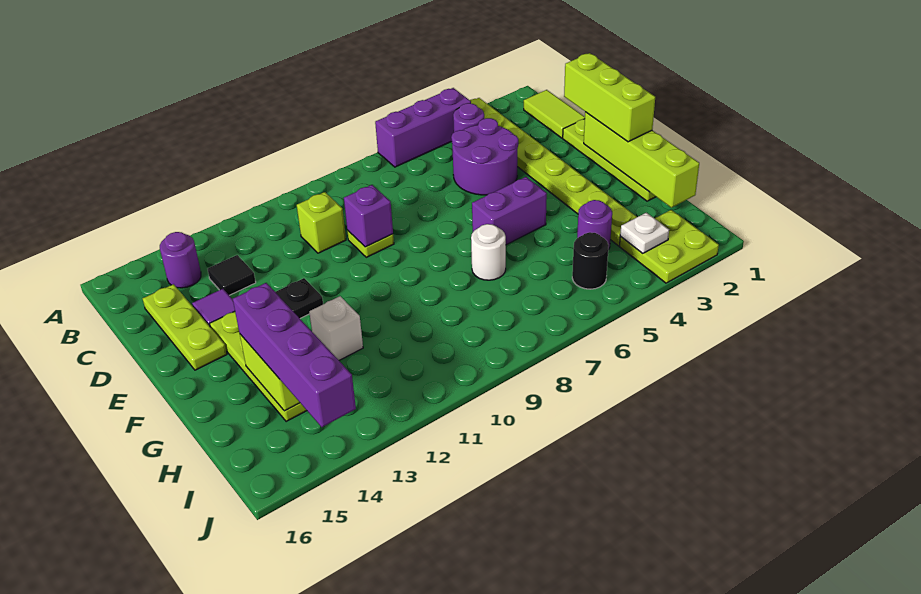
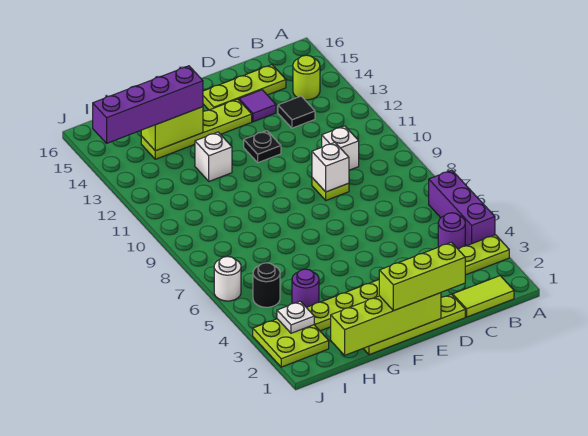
purple round brick B14 level 1 -> lime round brick B14 level 1
purple round brick C4:D5 level 1 -> none
lime brick C10 level 1 -> white brick C10 level 1
purple brick D9 level 2 -> white brick D9 level 2
purple brick F5:F6 level 1 -> none
white round brick G7 level 1 -> white round brick J6 level 1

